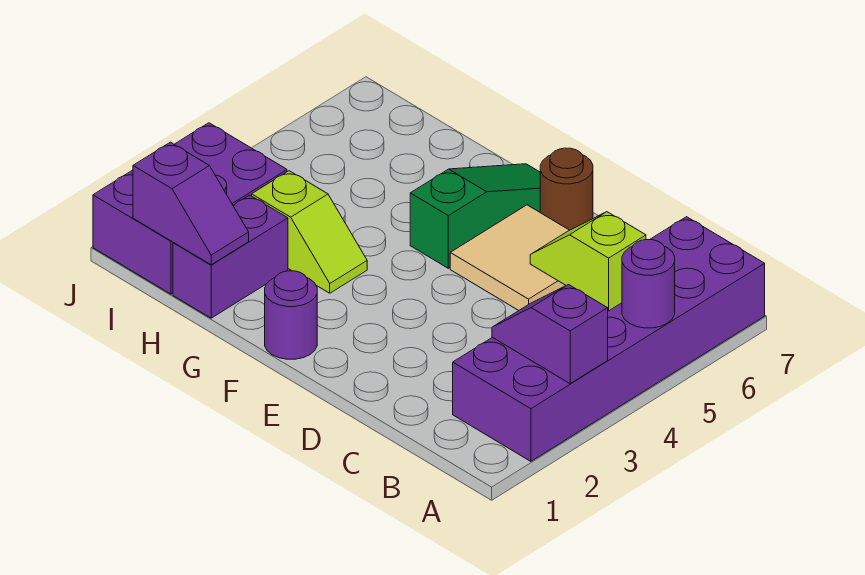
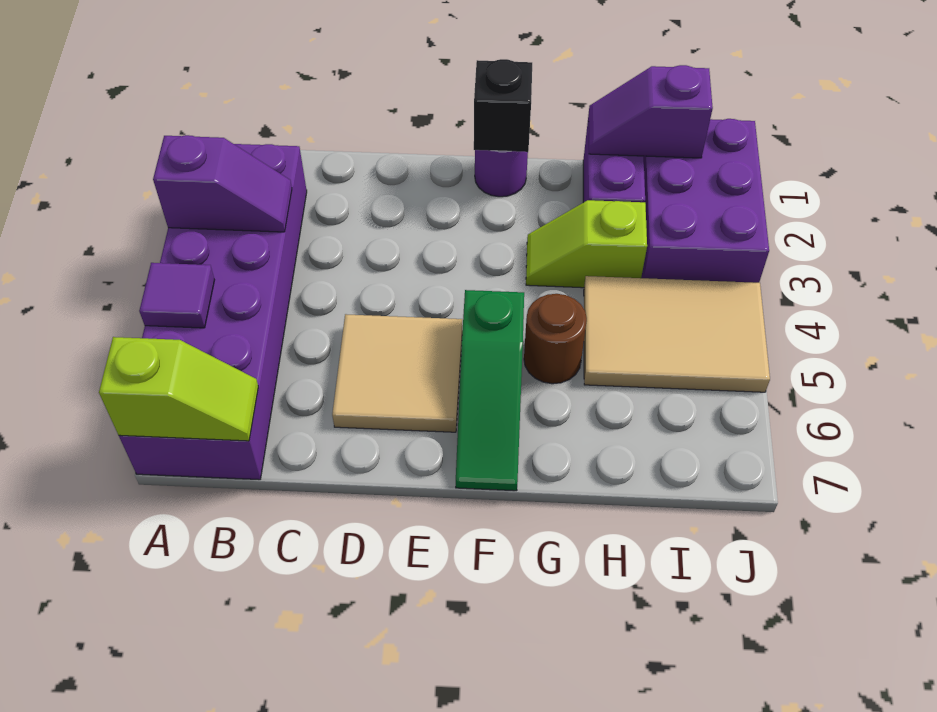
purple round brick A5 level 2 -> purple tile A5 level 2
lime slope B5:C5 level 2 top B -> lime slope A7:B7 level 2 top A
brown round brick E7 level 1 -> brown round brick G5 level 1
none -> black brick F1 level 2
none -> tan tile H4:J5 level 1

